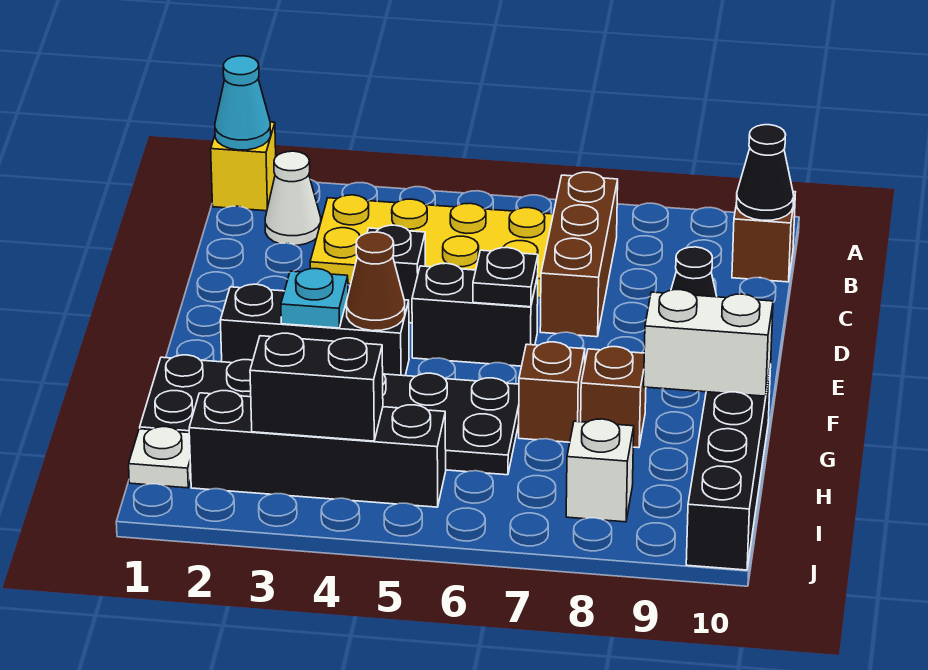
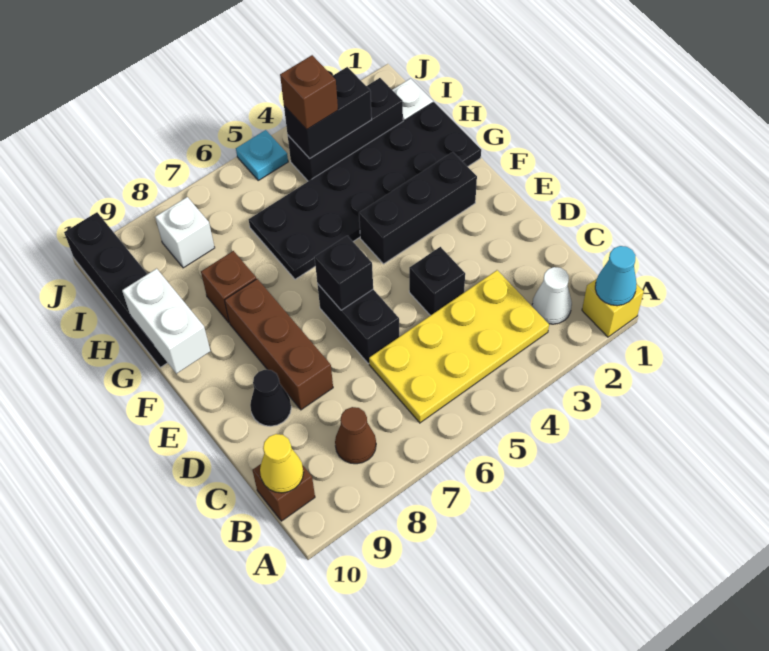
brown brick B7:D7 level 1 -> brown brick D8:F8 level 1
black cone B10 level 2 -> yellow cone B10 level 2
black brick E5:E6 level 1 -> black brick D6:E6 level 1
black plate E6 level 2 -> black brick E6 level 2
cyan plate F3 level 2 -> cyan plate J5 level 1
brown cone F4 level 2 -> brown cone B8 level 1
brown brick G7 level 1 -> brown brick I4 level 3
white brick G9:G10 level 2 -> white brick F10:G10 level 2
black brick I2:I5 level 1 -> black brick I2:I4 level 1

